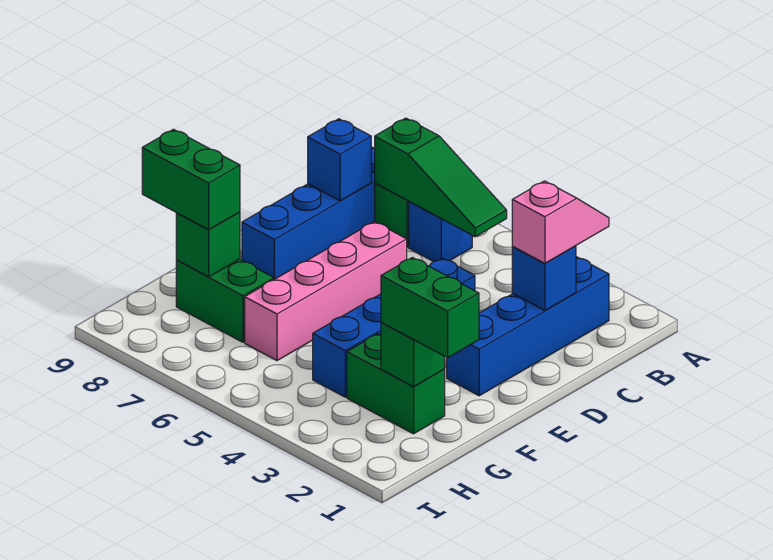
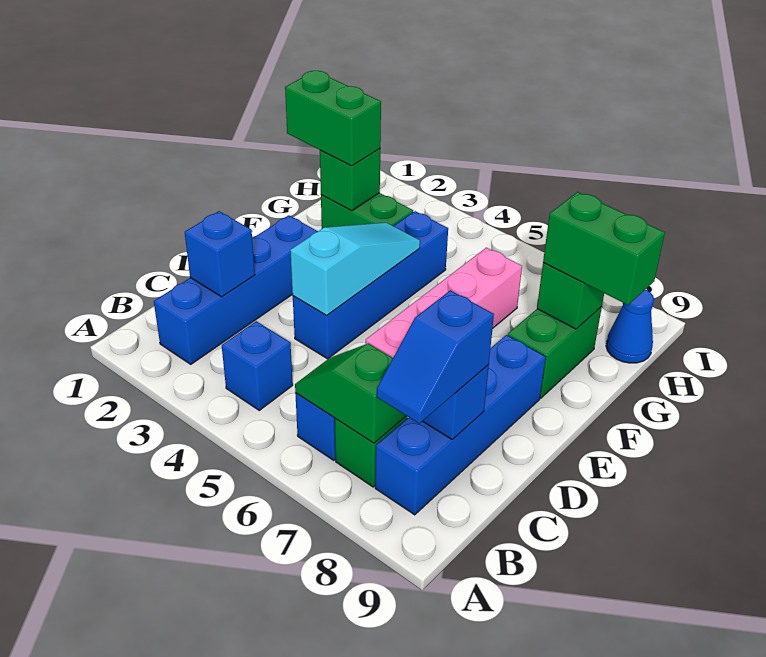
pink slope B2:C2 level 3 top C -> none
none -> blue brick B4 level 1
green slope B5:B7 level 2 top 7 -> green slope B6:B7 level 2 top 7
none -> blue slope B8:C8 level 3 top C
none -> cyan slope D4:F4 level 2 top D
green brick G7:G8 level 1 -> green brick F8:G8 level 1
none -> blue cone H9 level 1

